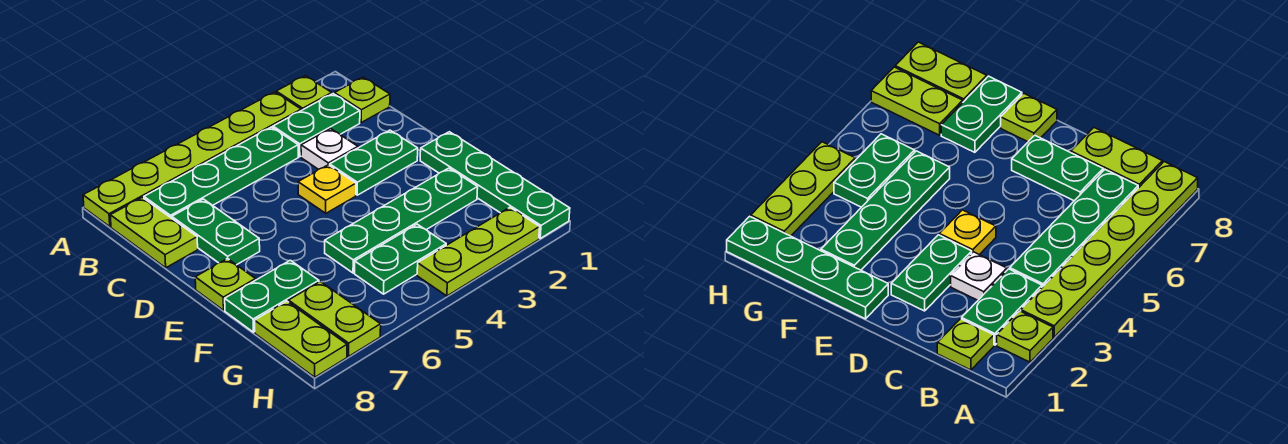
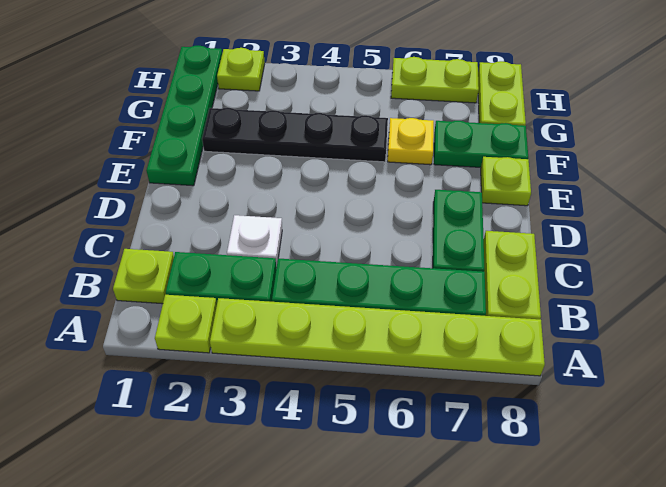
green plate D2:D3 level 1 -> none
yellow plate D4 level 1 -> yellow plate F6 level 1
green plate F2:F5 level 1 -> black plate F2:F5 level 1
green plate G4:G5 level 1 -> none
lime plate G7:H7 level 1 -> lime plate H6:H7 level 1
lime plate H2:H4 level 1 -> lime plate H2 level 1

